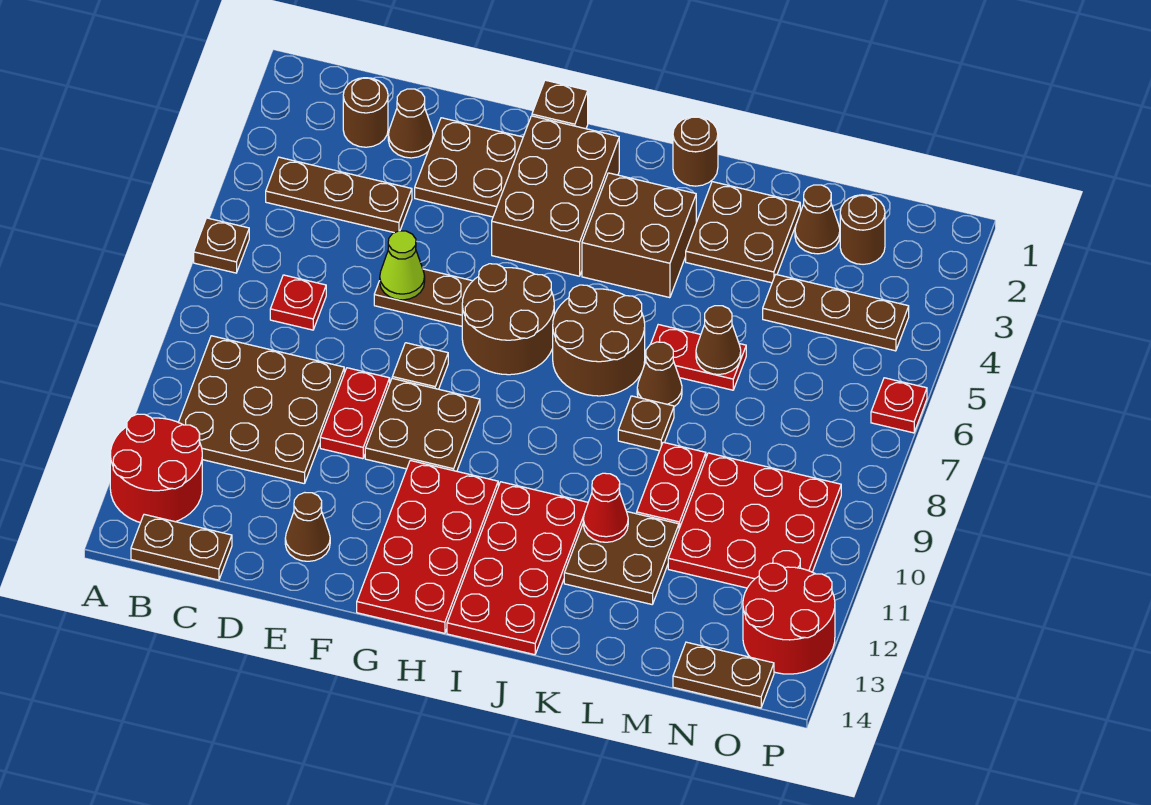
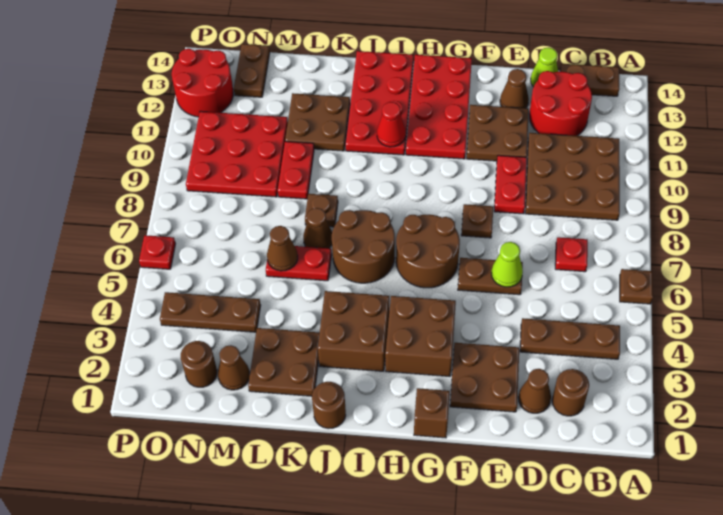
red round brick A12:B13 level 1 -> red round brick C12:D13 level 1
none -> lime cone D14 level 1
brown plate F9:G10 level 1 -> brown plate E11:F12 level 1
brown brick G2:H4 level 1 -> brown brick G3:H4 level 1
red cone K11 level 2 -> red cone I11 level 2
brown plate N14:O14 level 1 -> brown plate N13:N14 level 1

